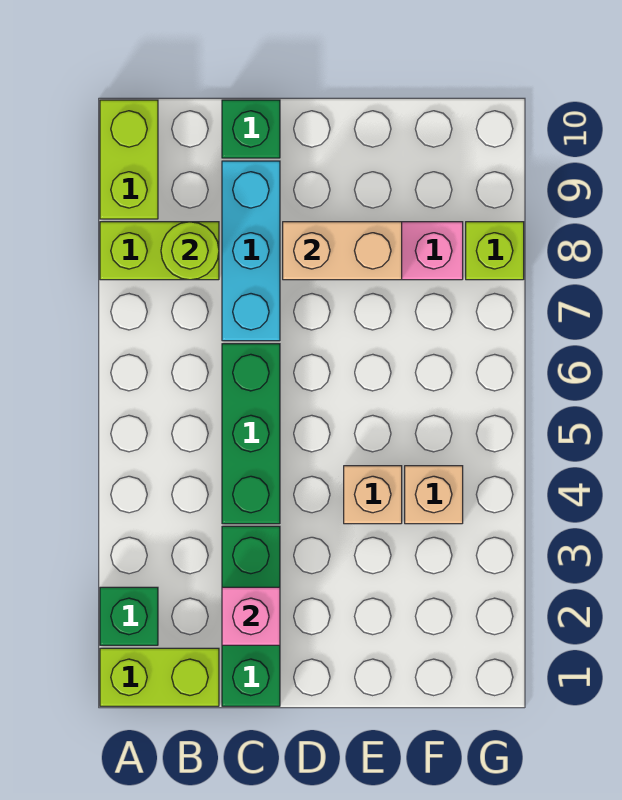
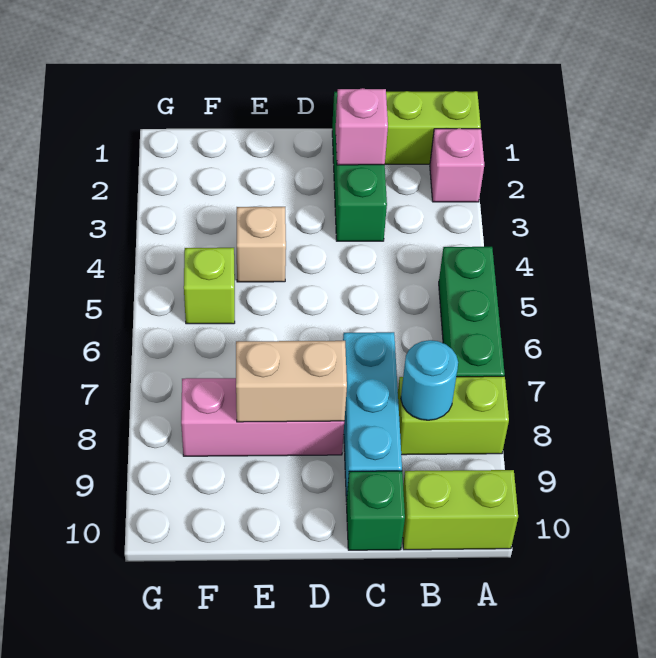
green brick A2 level 1 -> pink brick A2 level 1
lime brick A9:A10 level 1 -> lime brick A10:B10 level 1
lime round brick B8 level 2 -> cyan round brick B8 level 2
green brick C4:C6 level 1 -> green brick A5:A7 level 1
tan brick F4 level 1 -> none
lime brick G8 level 1 -> lime brick F5 level 1

